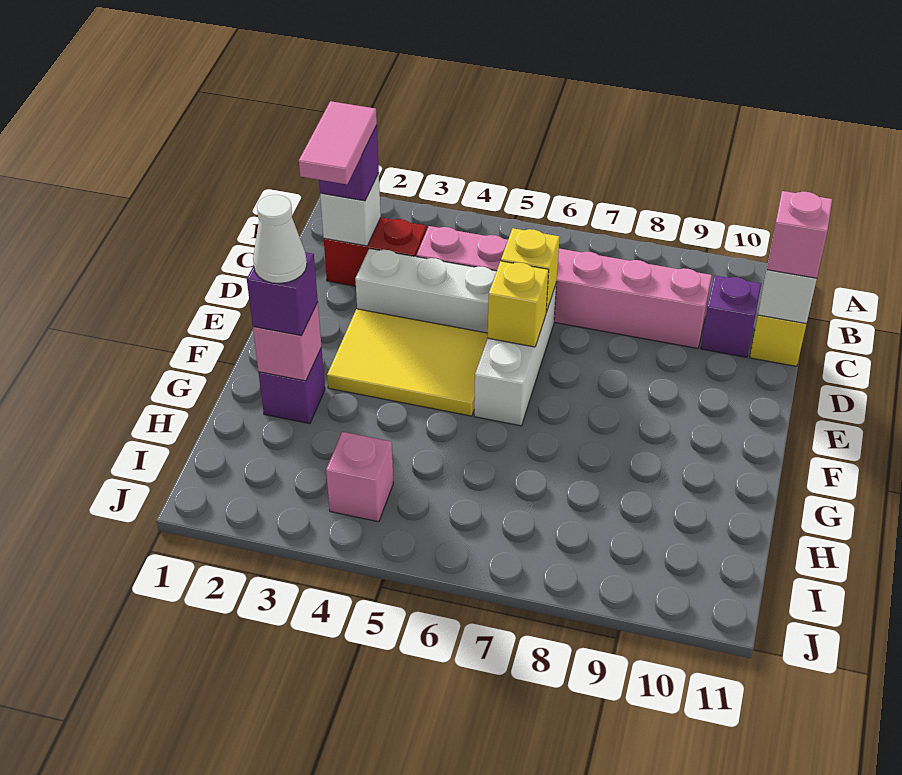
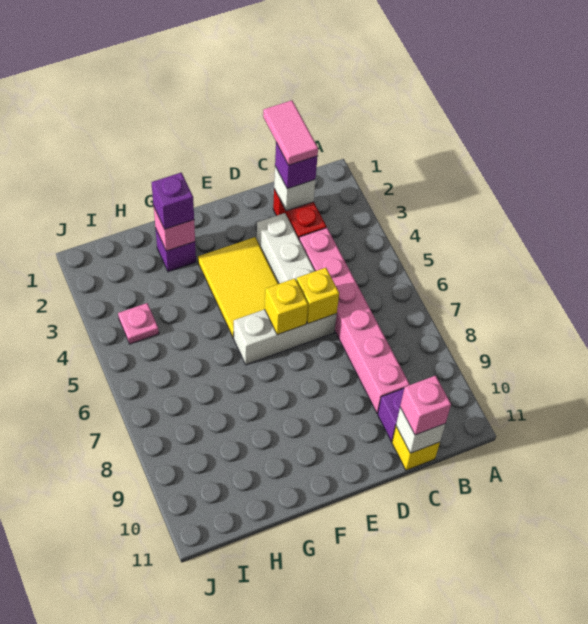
pink tile C2:D2 level 4 -> pink tile C1:C2 level 4
white cone G2 level 4 -> none
pink brick I4 level 1 -> pink plate I4 level 1

